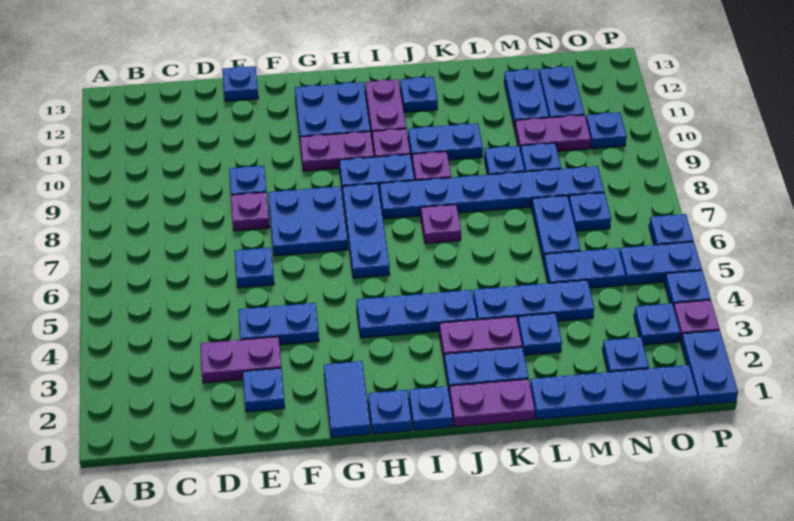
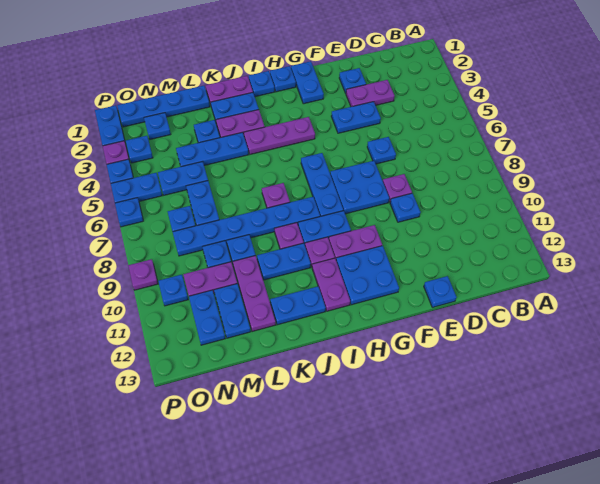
blue tile G1:G2 level 1 -> blue plate G1:G2 level 1
blue plate H4:J4 level 1 -> purple plate H4:J4 level 1
blue plate J12 level 1 -> blue plate J12:K12 level 1
none -> purple plate L10:L12 level 1
none -> purple plate P9 level 1

